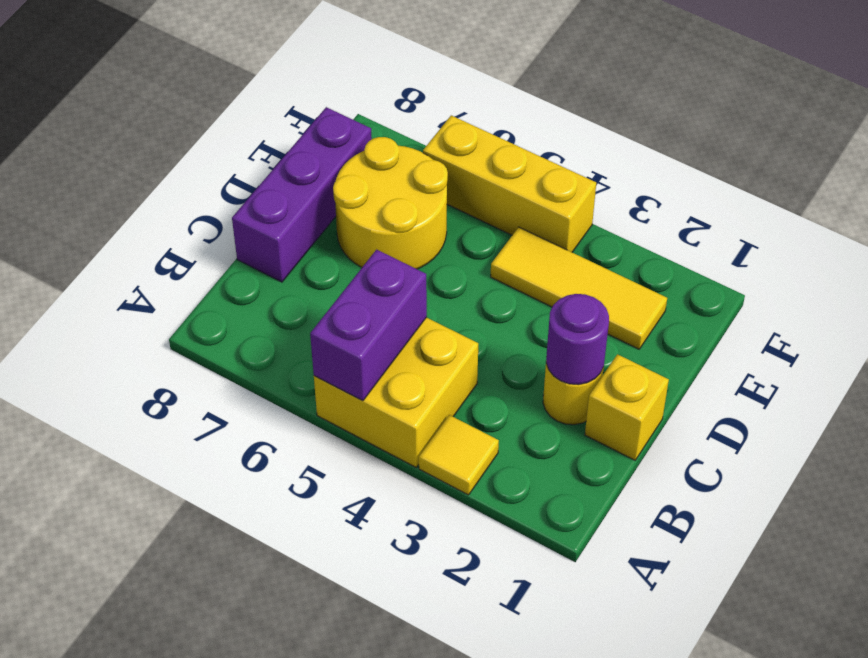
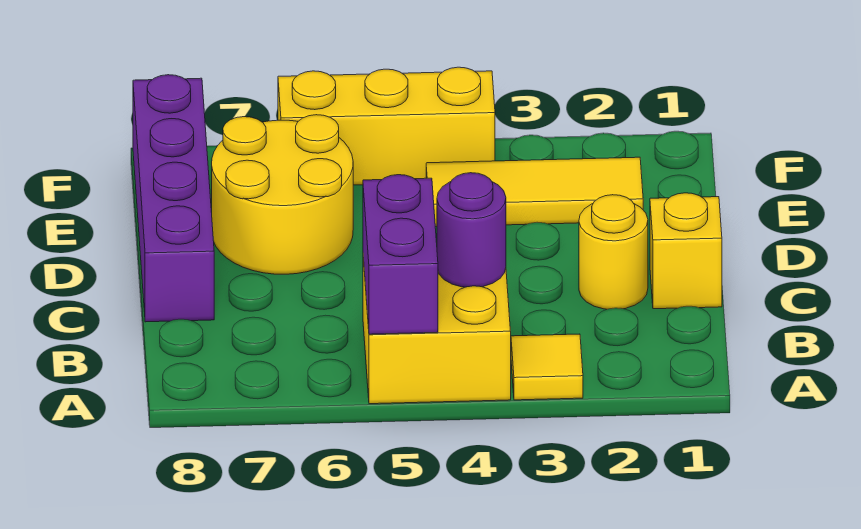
purple round brick C2 level 2 -> purple round brick B4 level 2
purple brick C8:E8 level 1 -> purple brick C8:F8 level 1

